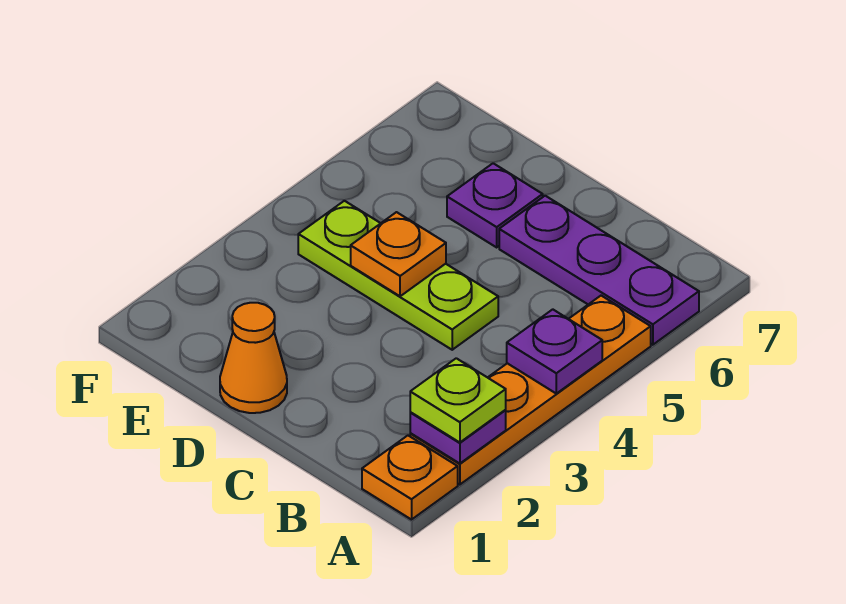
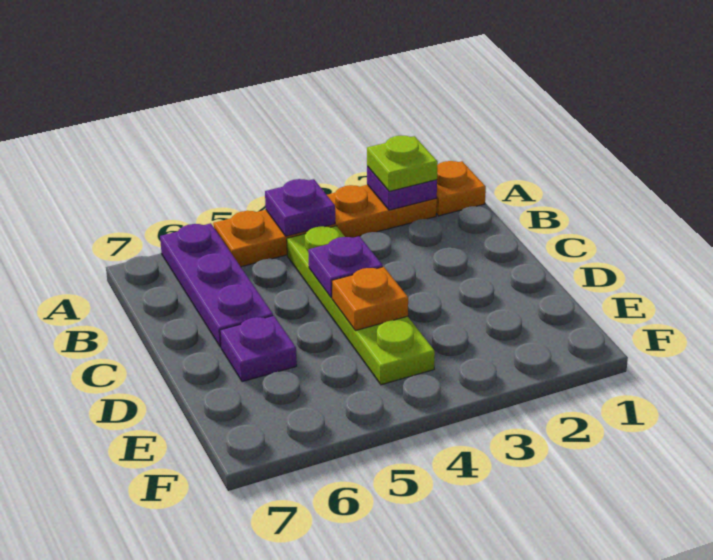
lime plate C4:E4 level 1 -> lime plate B4:E4 level 1
none -> purple plate C4 level 2
orange cone D1 level 1 -> none

